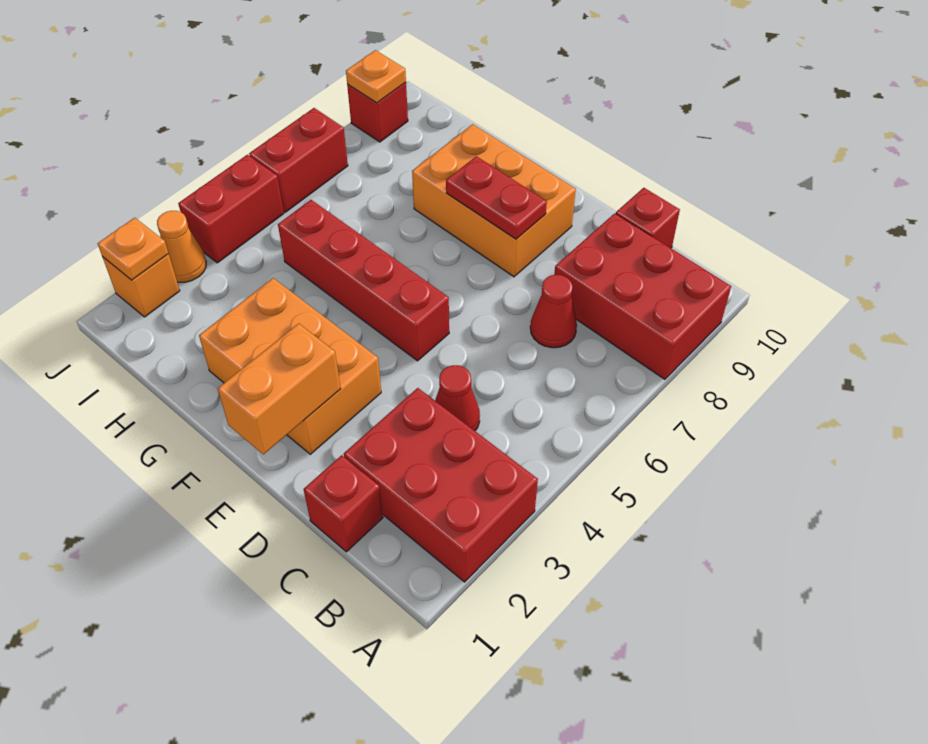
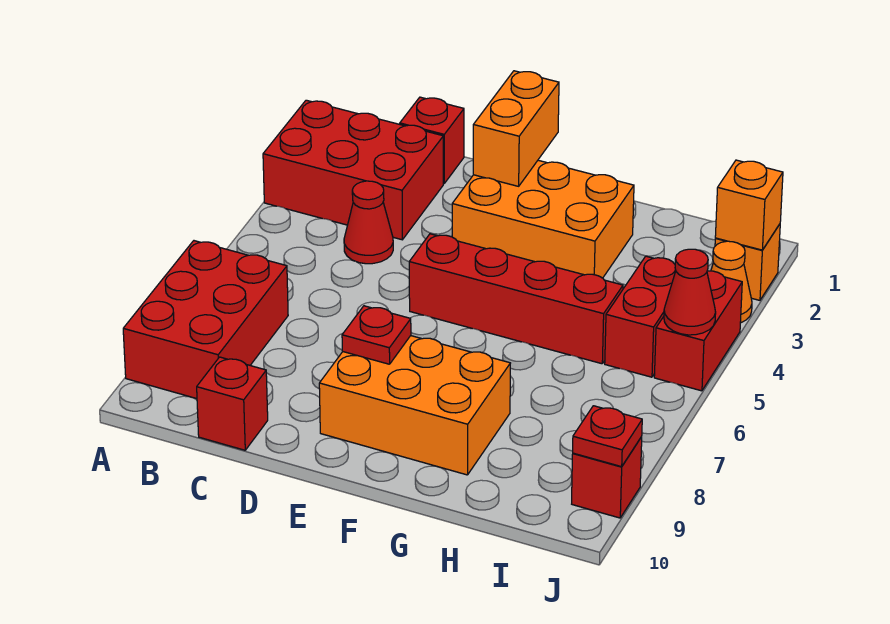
red brick A8:C9 level 1 -> red brick A7:B9 level 1
red cone C7 level 1 -> red cone J5 level 2
red plate E8:F8 level 2 -> red plate E8 level 2
orange plate J2 level 2 -> orange brick J2 level 2
red brick J6:J7 level 1 -> red brick I4:I5 level 1
orange plate J9 level 2 -> red plate J9 level 2

